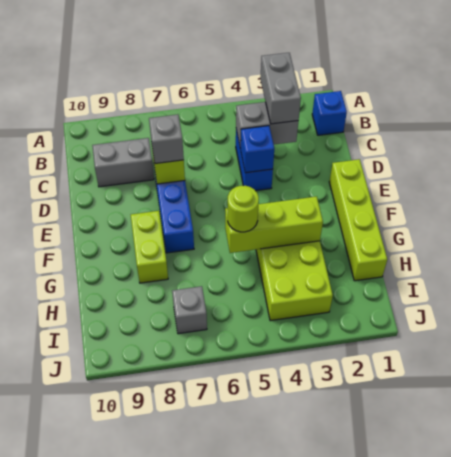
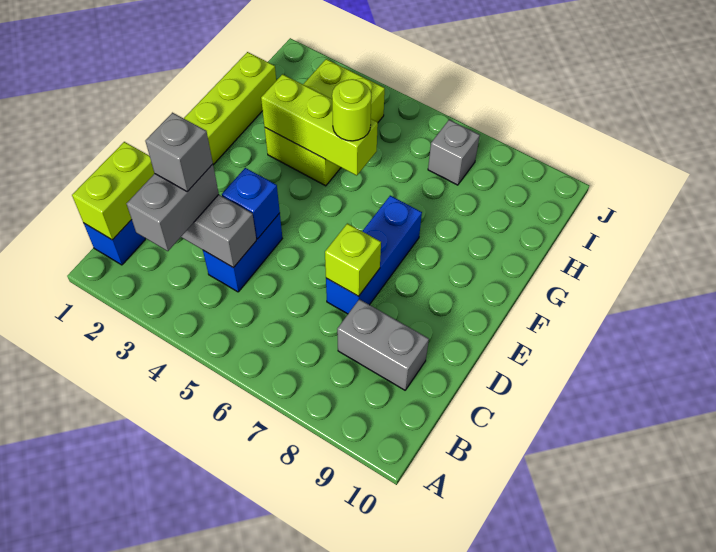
grey brick D7 level 3 -> grey brick C3 level 4
lime brick F8:G8 level 1 -> lime brick B1:C1 level 2

